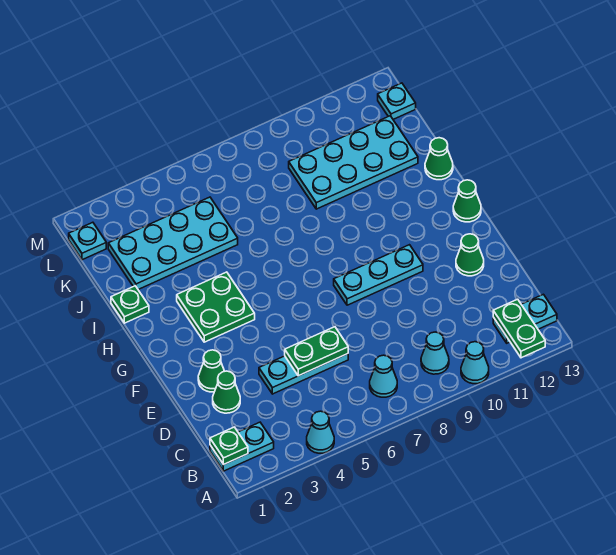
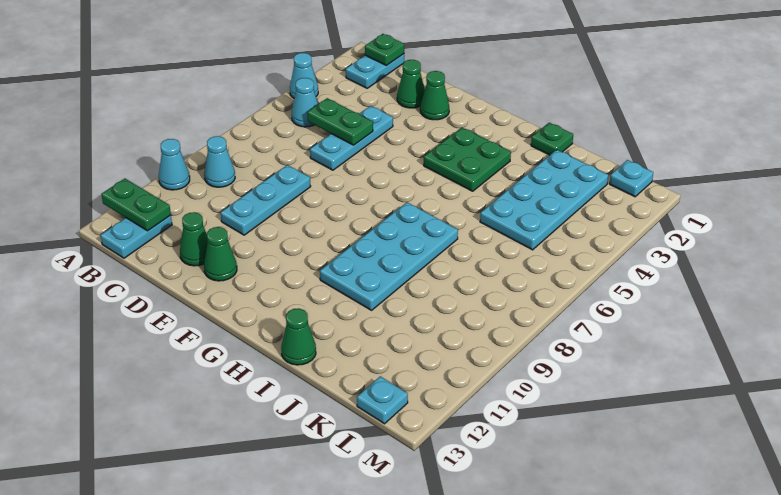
cyan cone B7 level 1 -> cyan cone B5 level 1
green plate D5:D6 level 2 -> green plate C5:D5 level 2
cyan plate F8:F10 level 1 -> cyan plate D8:D10 level 1
green cone G13 level 1 -> green cone D12 level 1
cyan plate J9:K12 level 1 -> cyan plate H7:I10 level 1

